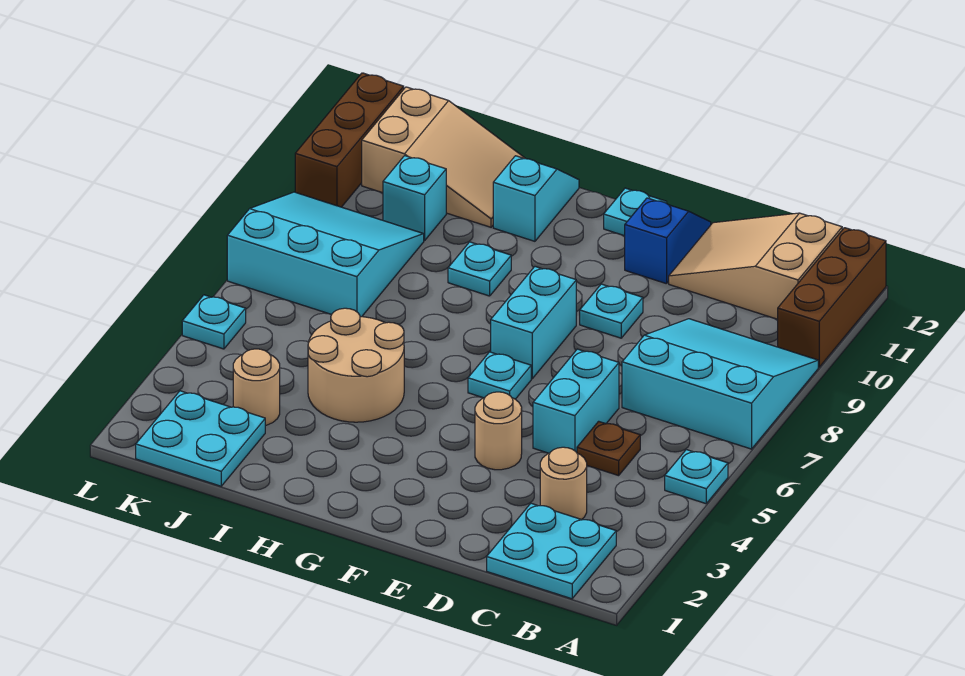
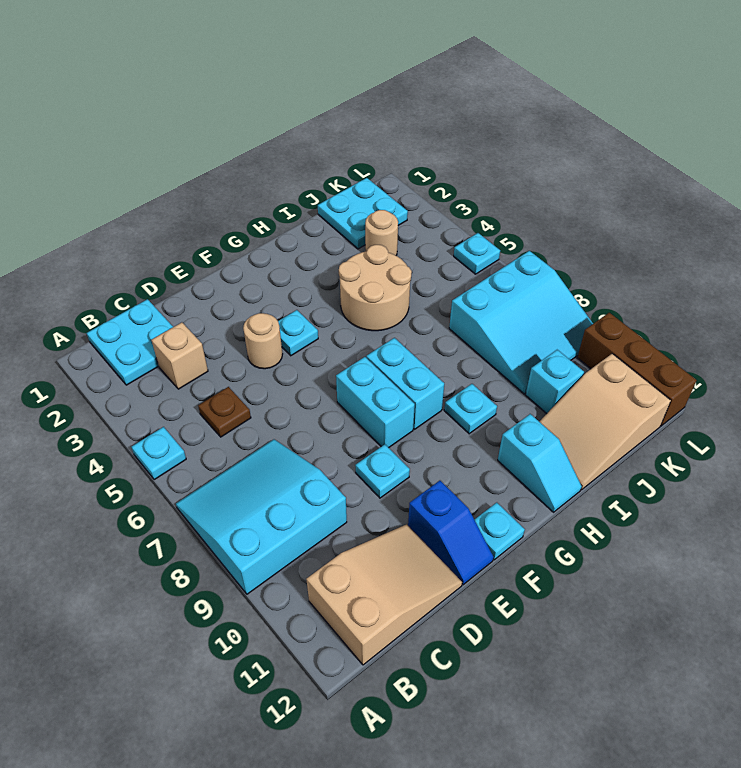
cyan slope A7:C9 level 1 top 7 -> cyan slope A7:C9 level 1 top 9
brown brick A10:A12 level 1 -> none
tan round brick C3 level 1 -> tan brick C3 level 1
cyan brick D5:D6 level 1 -> cyan brick G7:G8 level 1
cyan plate F6 level 1 -> cyan plate F4 level 1

